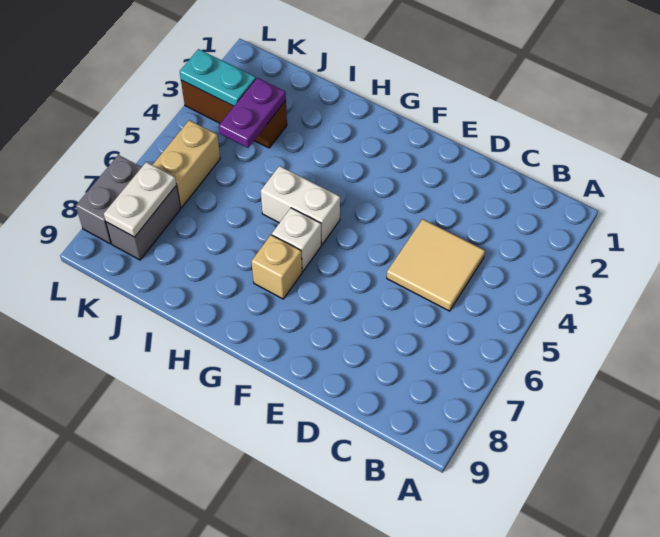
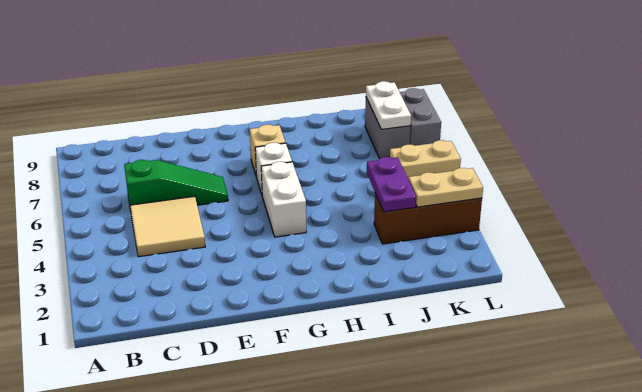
none -> green slope C6:E6 level 1 top C
white brick G5:H5 level 1 -> white brick G4:G5 level 1
cyan plate K3:L3 level 2 -> tan plate K3:L3 level 2
tan brick K5:K6 level 1 -> tan brick K5:L5 level 1

